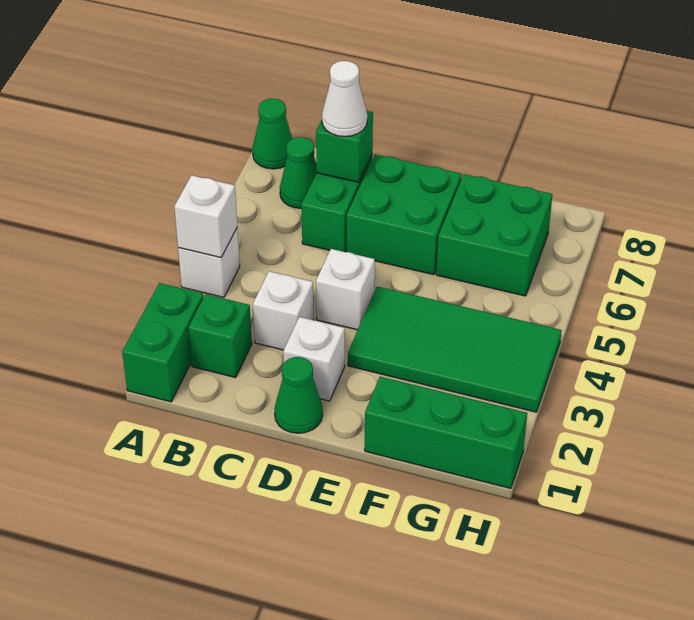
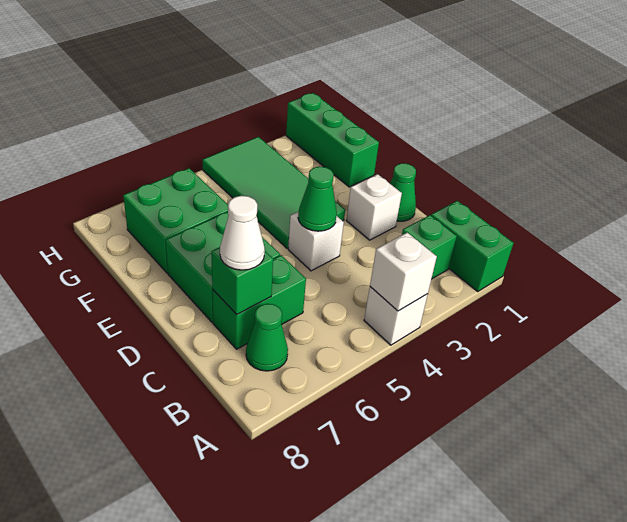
green brick A1:A2 level 1 -> green brick A1:B1 level 1
green cone A8 level 1 -> green cone D4 level 2
white brick C3 level 1 -> none

